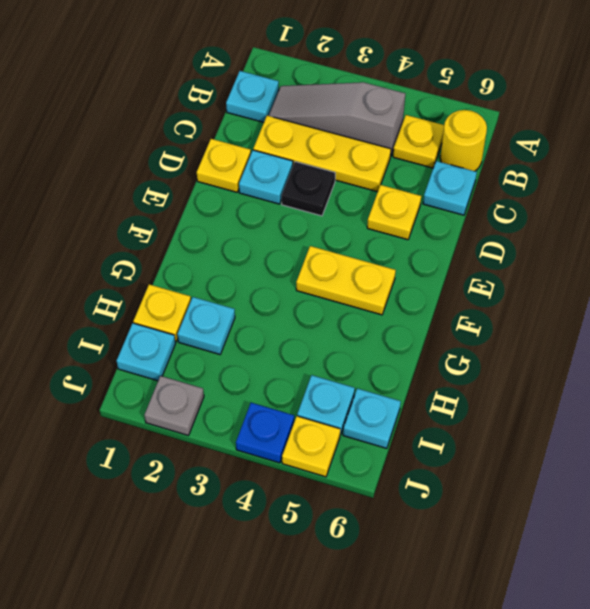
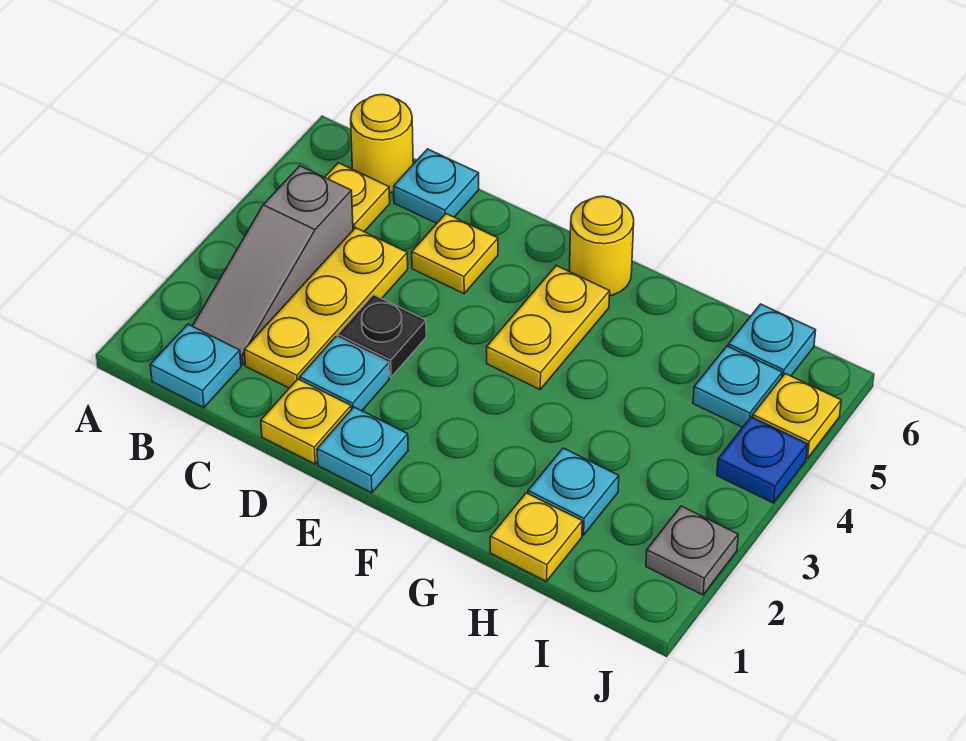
none -> yellow round brick F6 level 1
cyan plate I1 level 1 -> cyan plate E1 level 1

